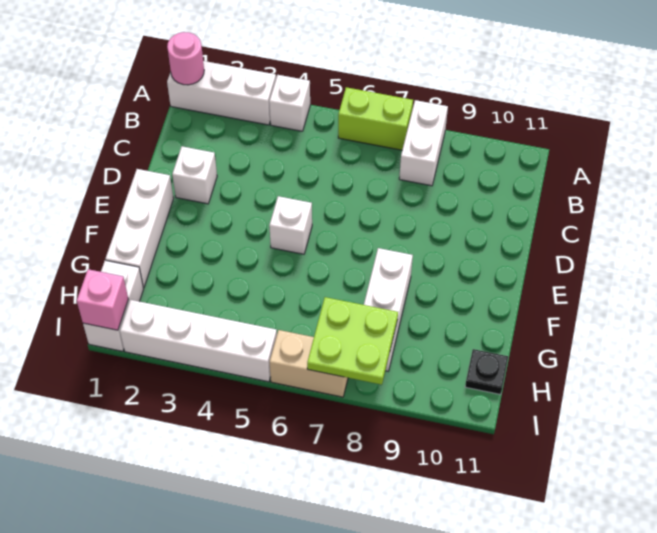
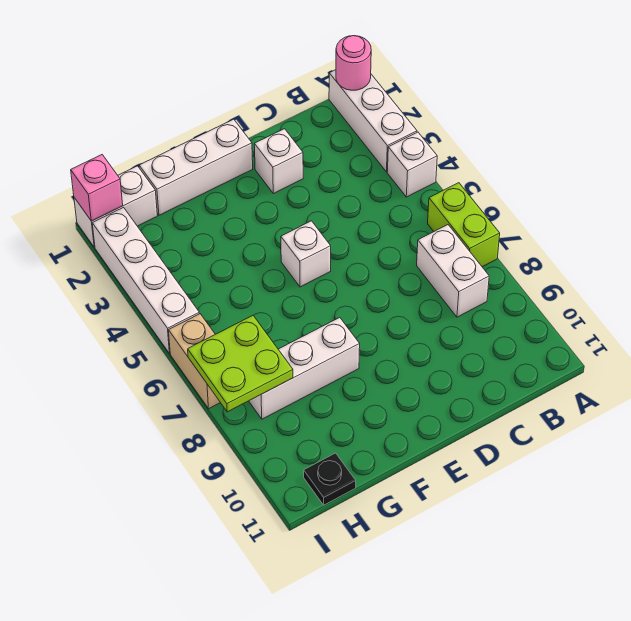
white brick A8:B8 level 1 -> white brick B7:B8 level 1

